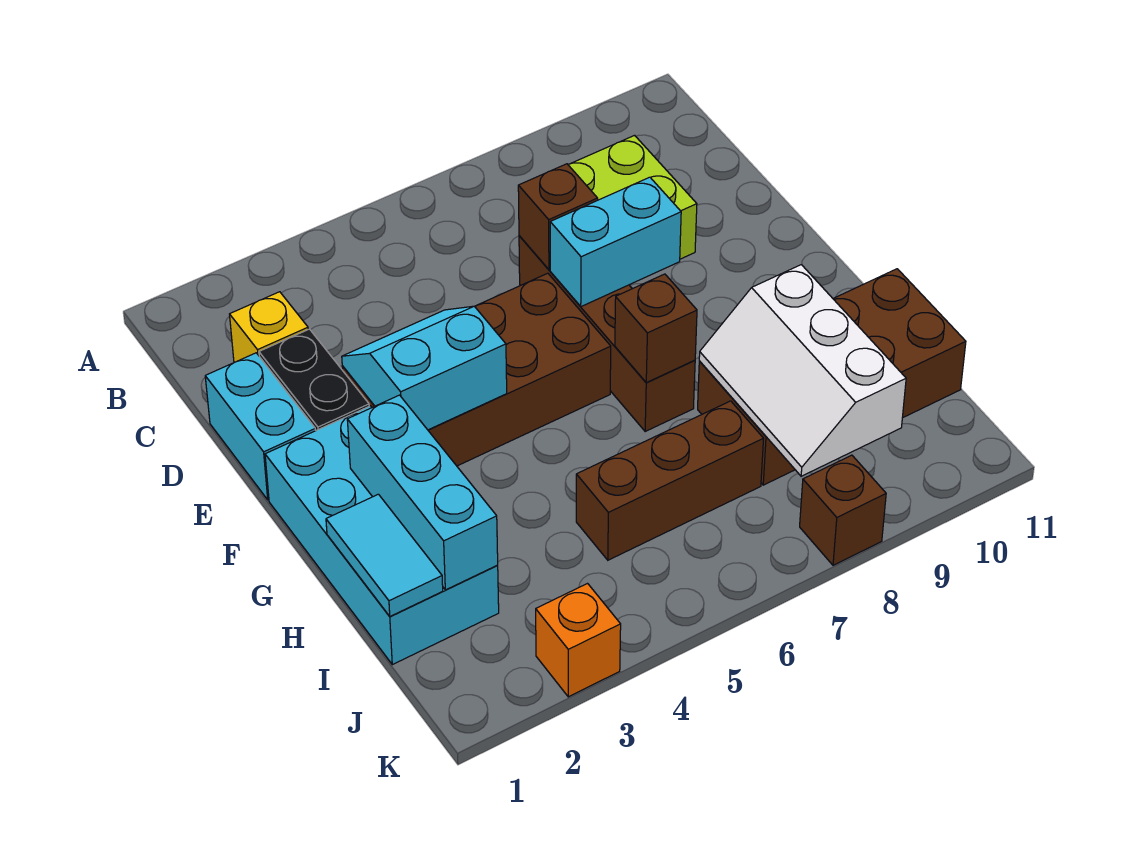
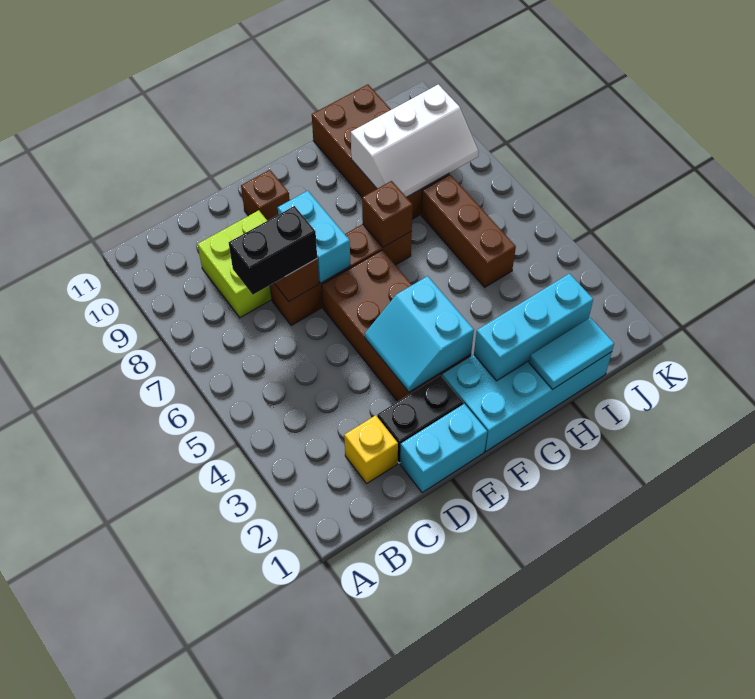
none -> black brick C7:D7 level 3
orange brick K3 level 1 -> none
brown brick K8 level 1 -> brown brick E10 level 1

